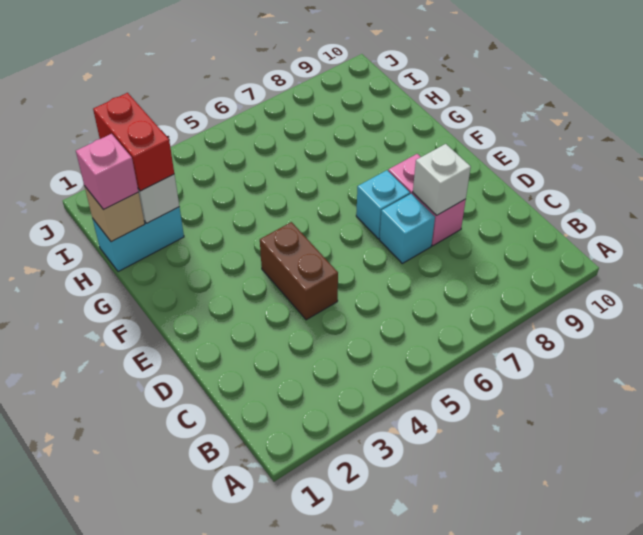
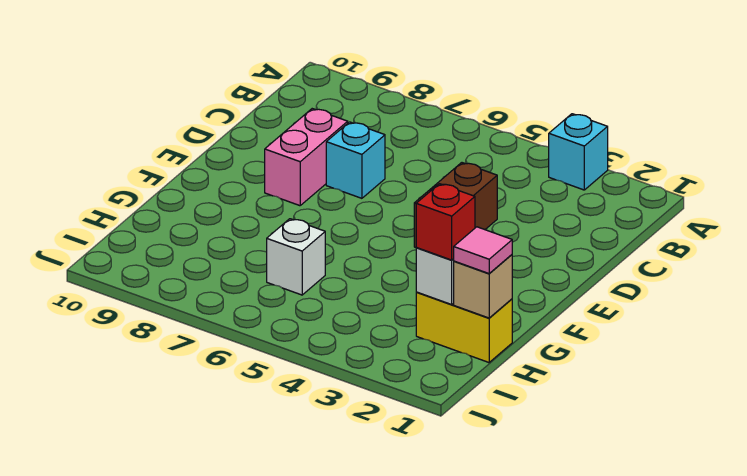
white brick D8 level 2 -> white brick H6 level 1
cyan brick E7 level 1 -> cyan brick A3 level 1
cyan brick H1:H2 level 1 -> yellow brick H1:H2 level 1
pink brick H1 level 3 -> pink tile H1 level 3
red brick H2:I2 level 3 -> red brick H2 level 3

